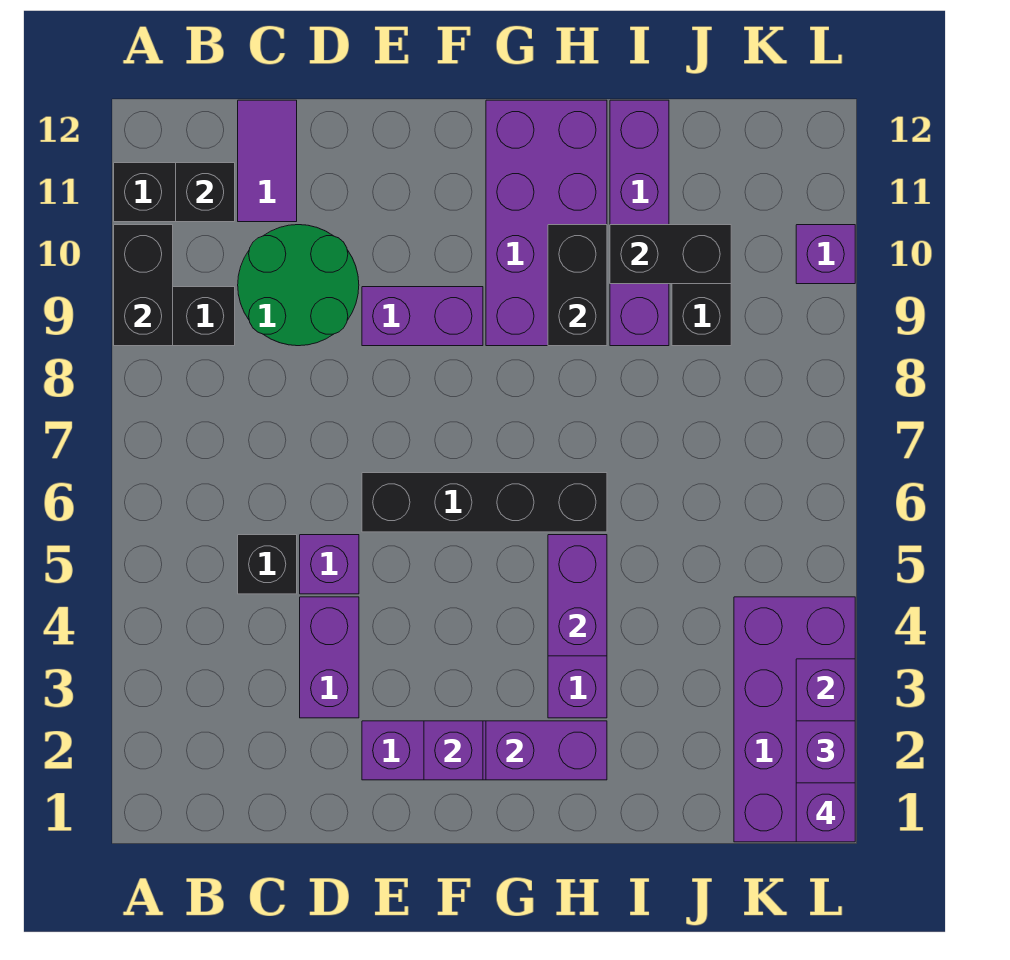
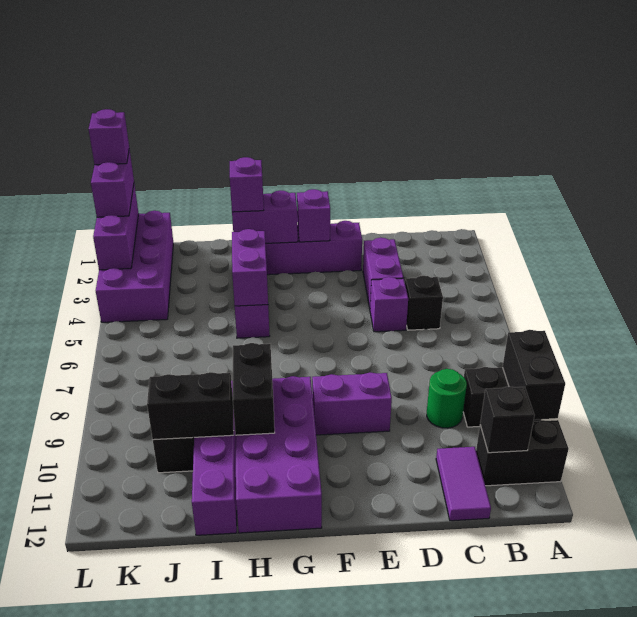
green round brick C9:D10 level 1 -> green round brick C9 level 1
black brick E6:H6 level 1 -> none
purple brick L10 level 1 -> purple brick H2 level 3

